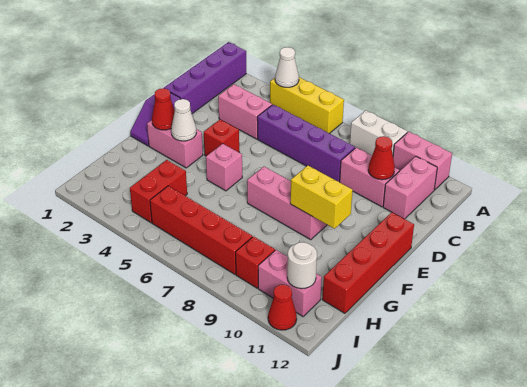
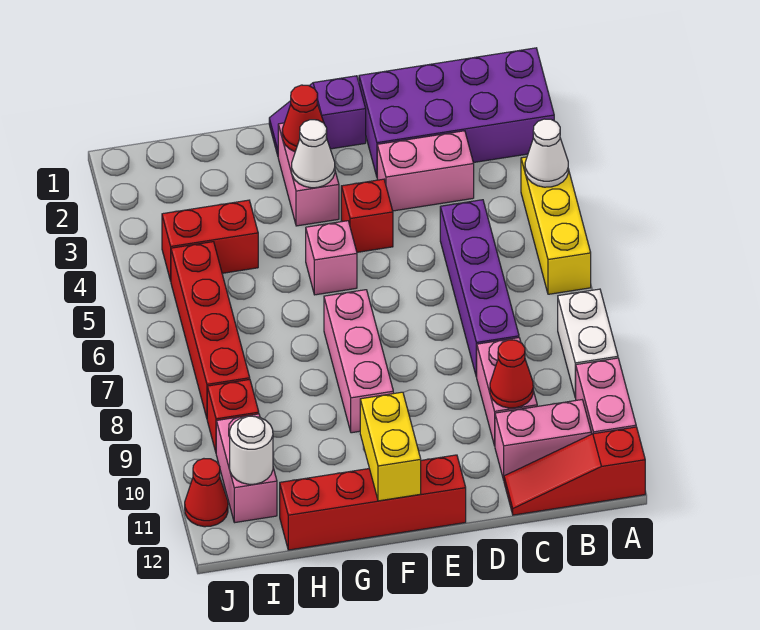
purple brick A1:D1 level 1 -> purple brick A1:D2 level 1
none -> red slope A12:C12 level 1 top A
pink brick C3:C4 level 1 -> pink brick C3:D3 level 1
yellow brick F9:F10 level 2 -> yellow brick F11:F12 level 2

